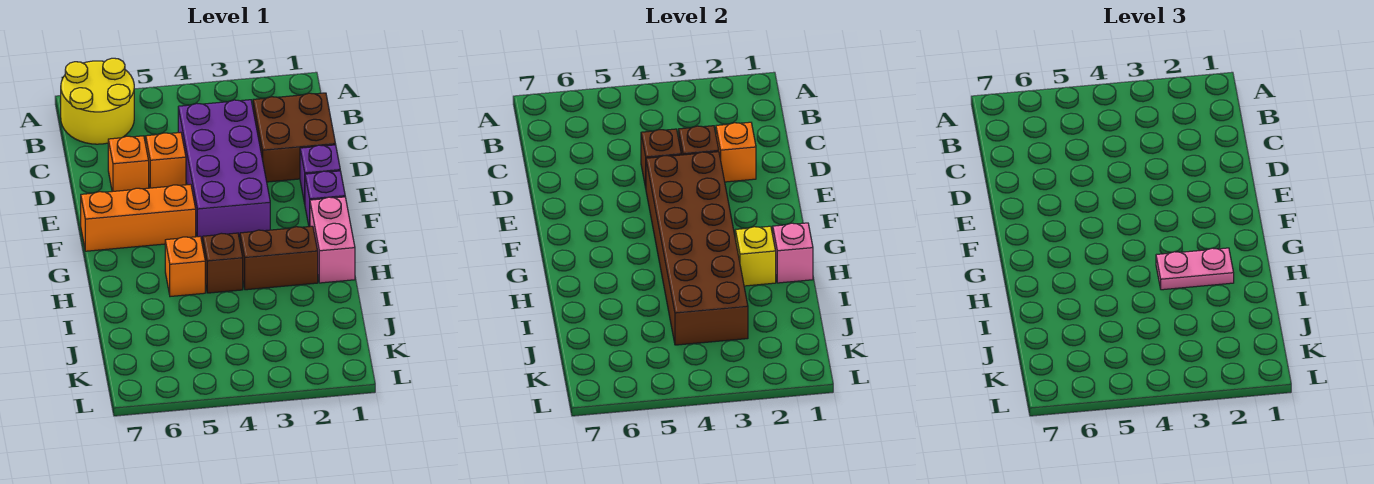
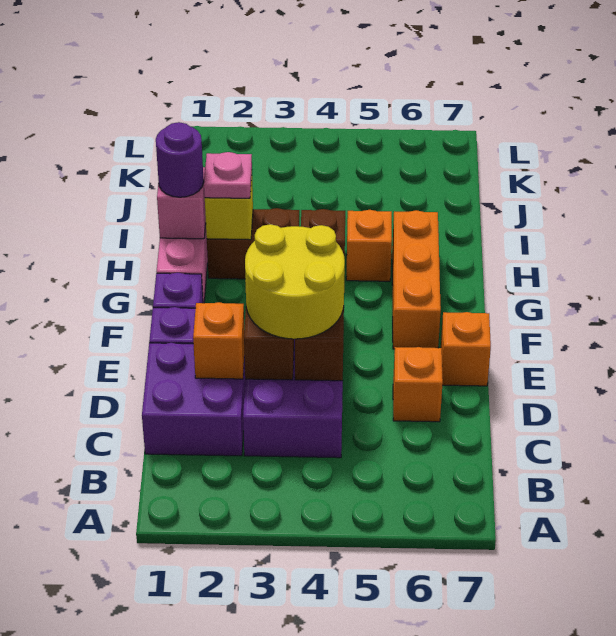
yellow round brick A6:B7 level 1 -> yellow round brick D3:E4 level 3
brown brick C1:D2 level 1 -> purple brick C1:D2 level 1
orange brick D5 level 1 -> orange brick E7 level 1
brown brick E3:J4 level 2 -> none
orange brick F5:F7 level 1 -> orange brick F6:H6 level 1
none -> purple round brick H1 level 3
pink plate H2:H3 level 3 -> pink plate H2 level 3

